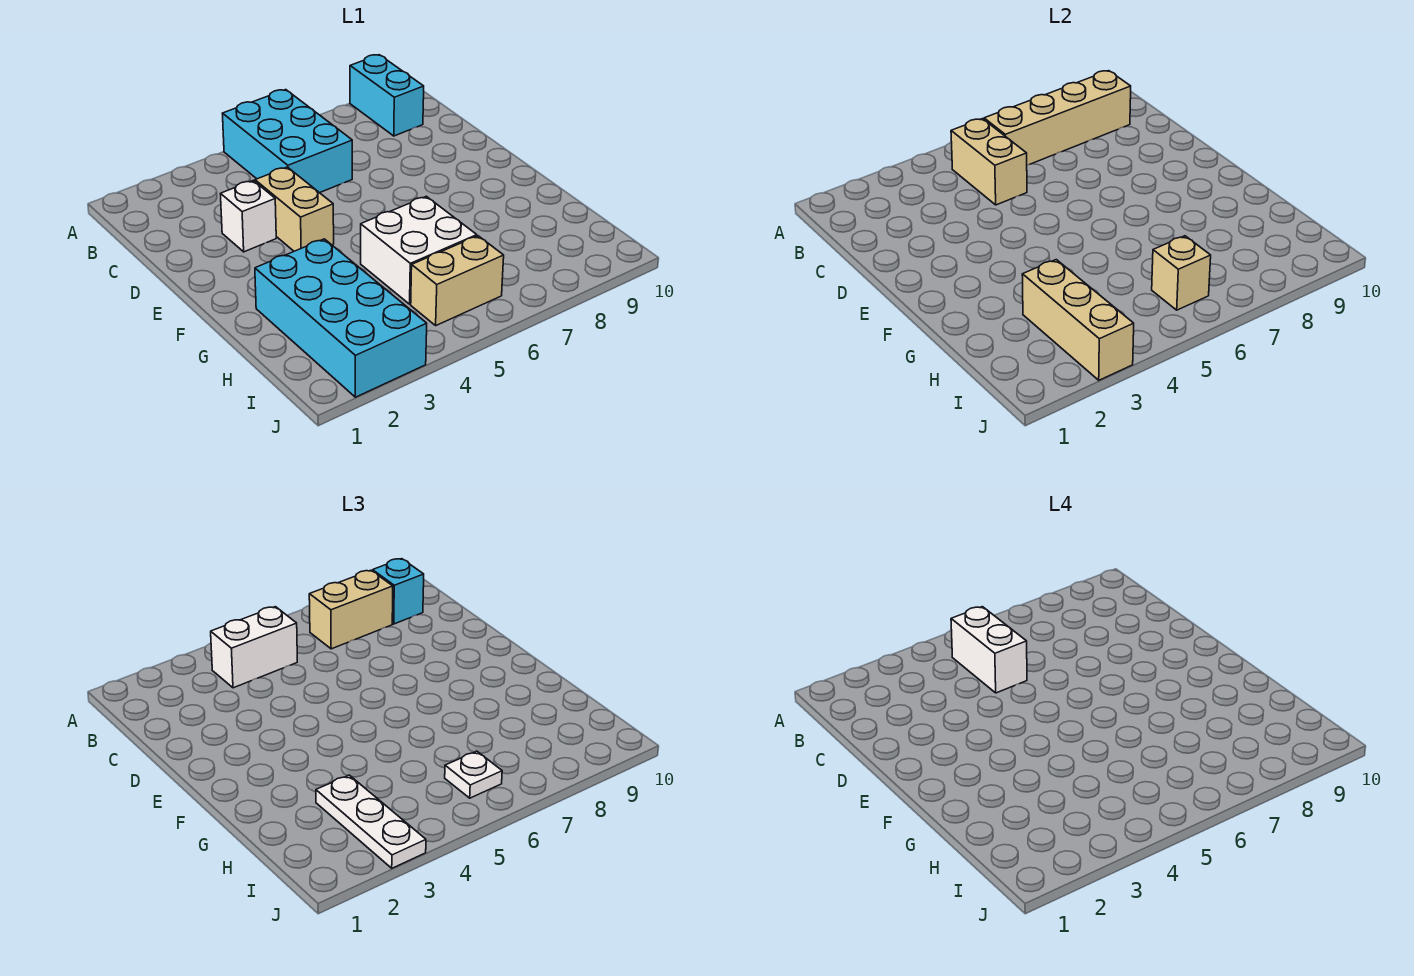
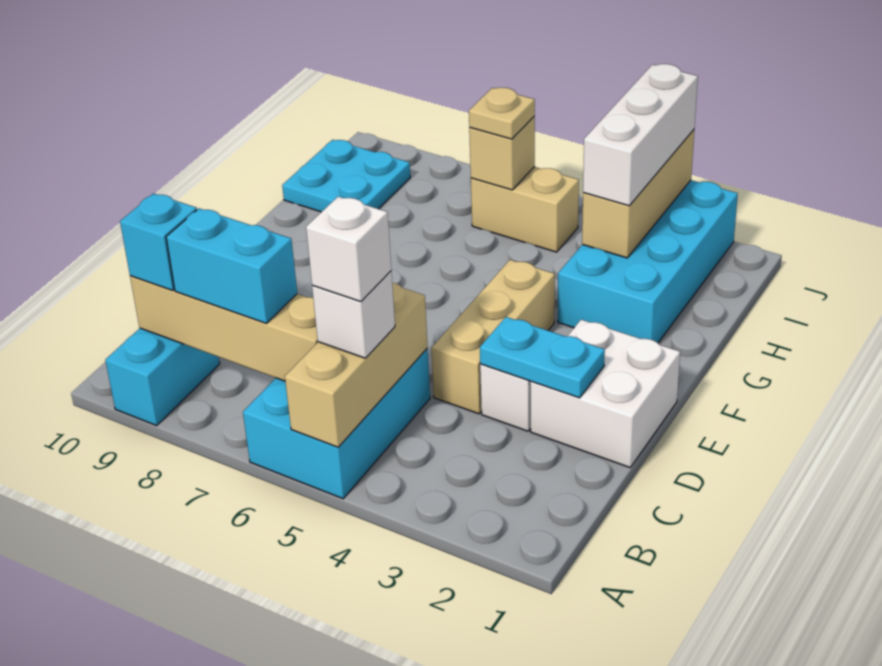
white brick B4:B5 level 3 -> white brick B5 level 3
tan brick B5:C5 level 2 -> tan brick A5:C5 level 2
white brick B5:C5 level 4 -> white brick B5 level 4
tan brick B7:B8 level 3 -> cyan brick B7:B8 level 3
none -> cyan plate D2:D3 level 2
tan brick D4:E4 level 1 -> tan brick D4:F4 level 1
white brick G5:H6 level 1 -> white brick D1:E2 level 1
white plate H3:J3 level 3 -> white brick H3:J3 level 3
none -> cyan plate H9:I10 level 1
white plate I6 level 3 -> tan plate I6 level 3

